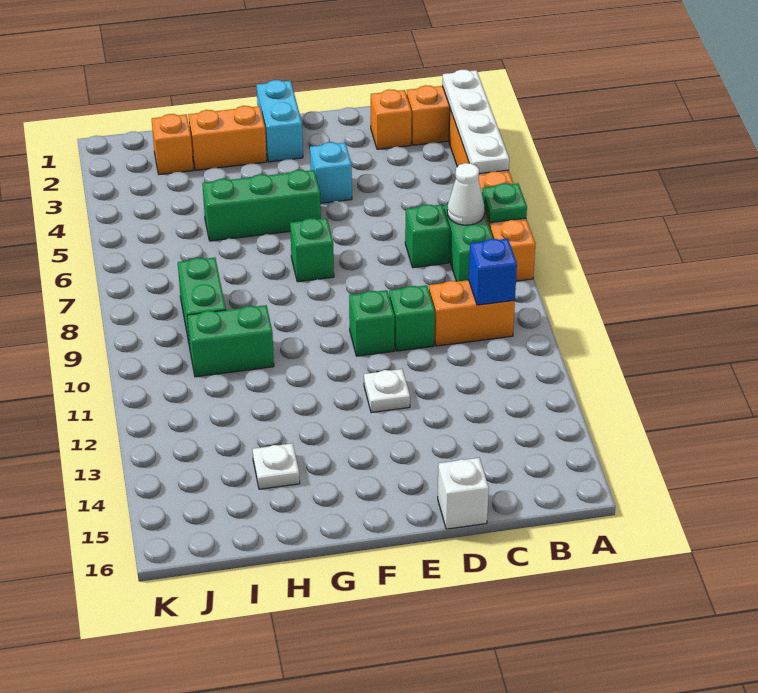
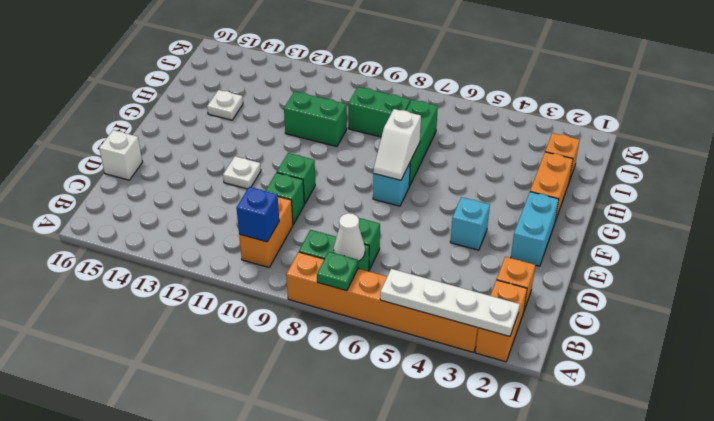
cyan brick F1:F2 level 1 -> cyan brick E2:F2 level 1
green brick F5:H5 level 1 -> green brick G7:I7 level 1
green brick F7 level 1 -> cyan brick F7 level 1
none -> white slope F7:G7 level 2 top G
green brick H10:I10 level 1 -> green brick H10:H11 level 1

